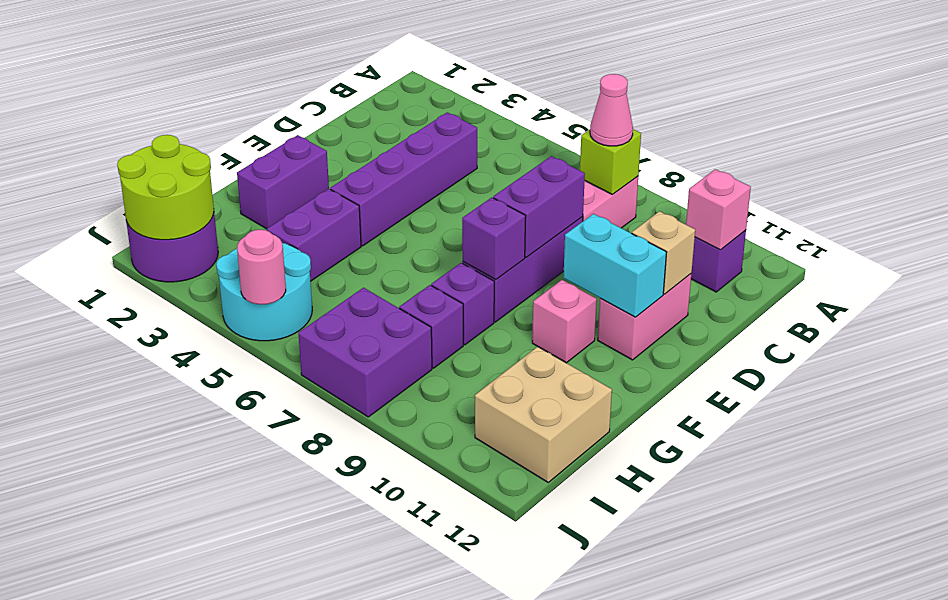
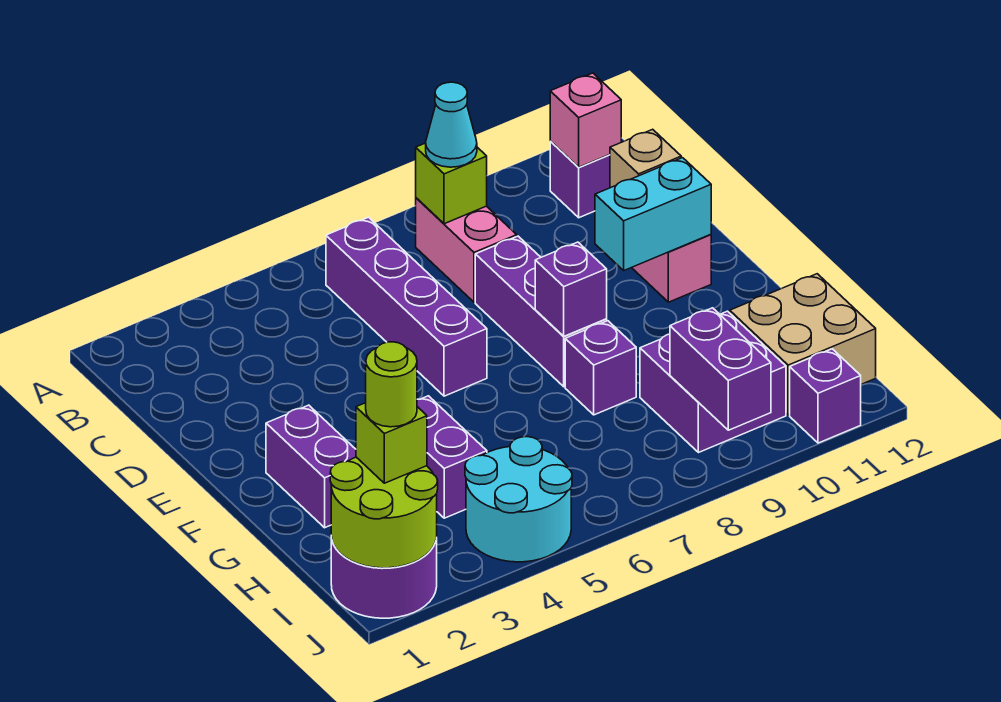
pink cone B8 level 3 -> cyan cone B8 level 3
purple brick C4:F4 level 1 -> purple brick B6:E6 level 1
purple brick D8:E8 level 2 -> purple brick I9:J9 level 2
pink brick F10 level 1 -> none
purple brick H8 level 1 -> purple brick J11 level 1
none -> lime brick I2 level 3
none -> lime round brick I2 level 4
purple brick I7:J8 level 1 -> purple brick H9:I10 level 1
pink round brick J5 level 2 -> none

